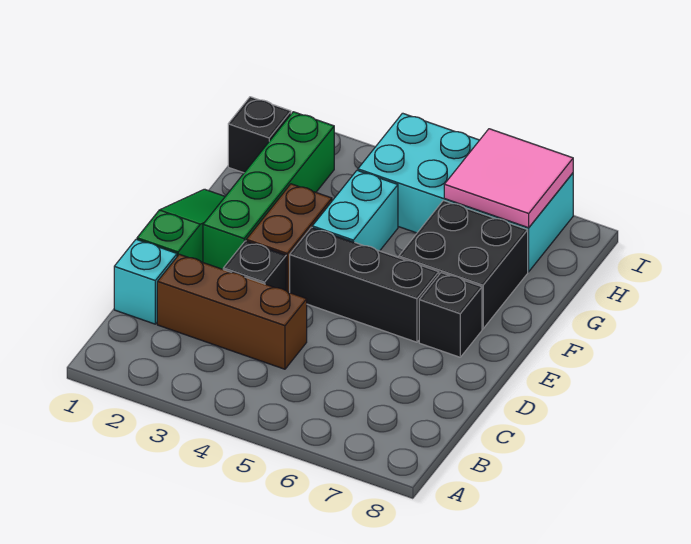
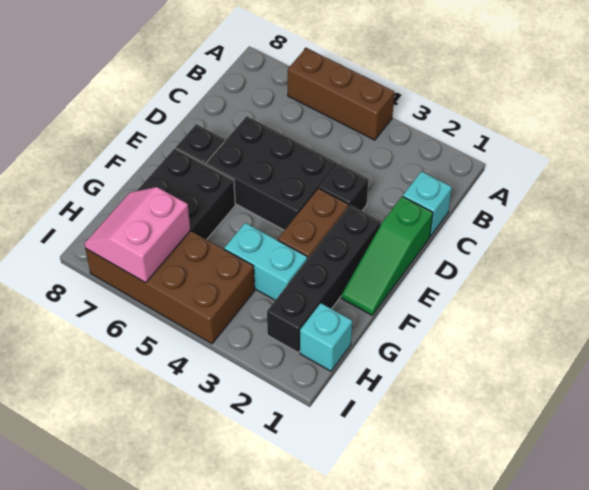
brown brick C2:C4 level 1 -> brown brick A4:A6 level 1
green brick E2:H2 level 1 -> black brick E2:H2 level 1
black brick E4:E6 level 1 -> black brick D4:E6 level 1
cyan brick F4:G4 level 1 -> cyan brick G3:G4 level 1
black brick H1 level 1 -> cyan brick H1 level 1
cyan brick H4:I7 level 1 -> brown brick H4:I7 level 1
pink tile H6:I7 level 2 -> pink slope H6:I7 level 2 top 6

